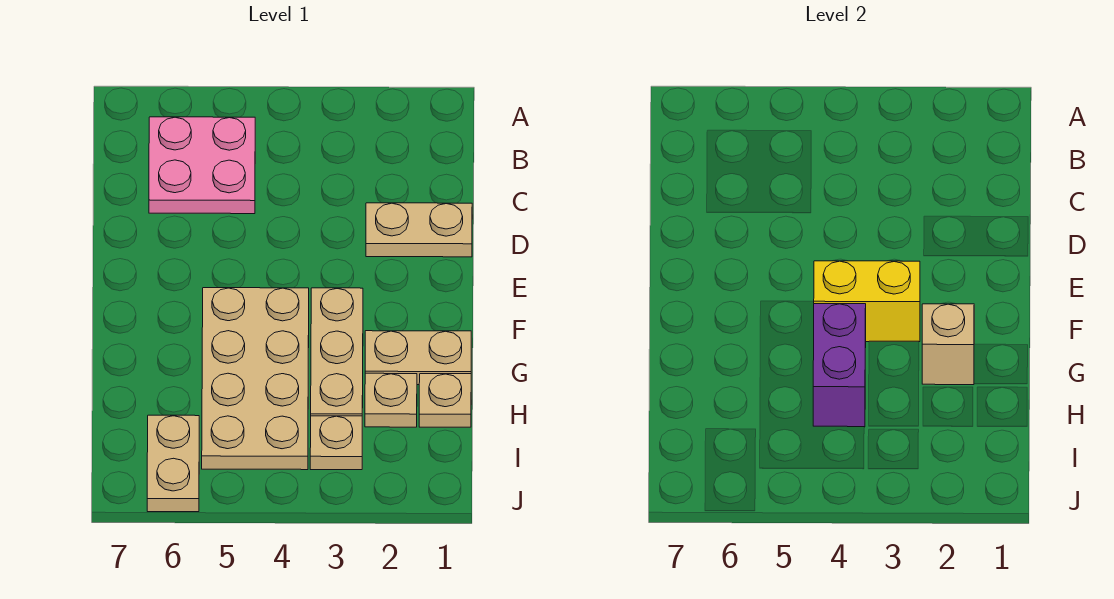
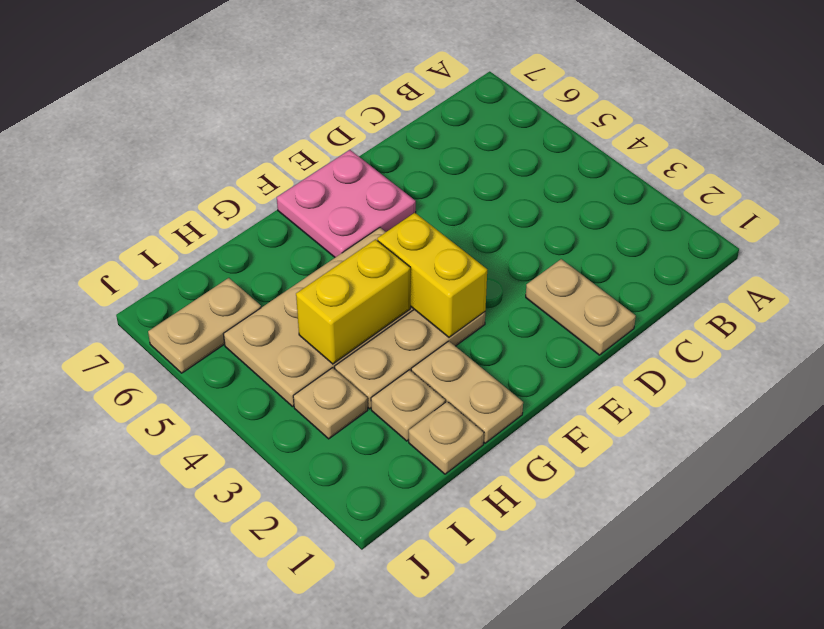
pink plate B5:C6 level 1 -> pink plate E6:F7 level 1
tan brick G2 level 2 -> none
purple brick G4:H4 level 2 -> yellow brick G4:H4 level 2

